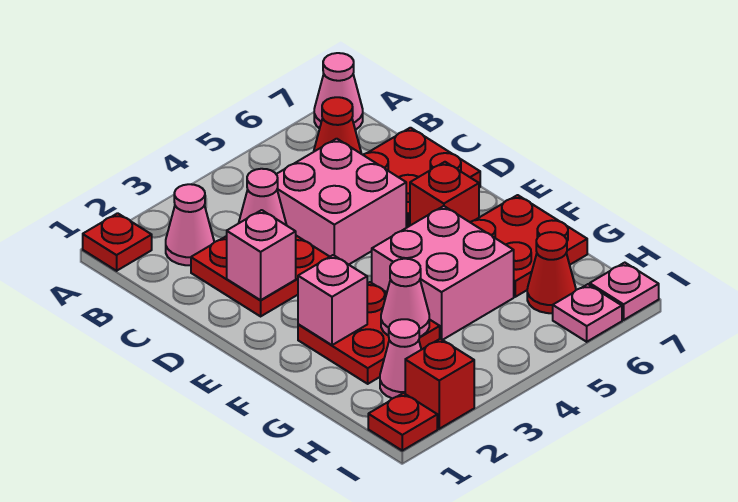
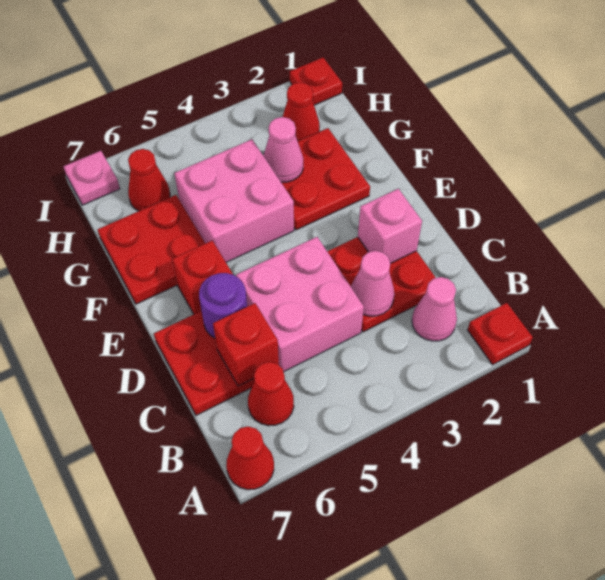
pink cone A7 level 1 -> red cone A7 level 1
none -> purple round brick D6 level 2
pink brick F2 level 2 -> none
pink cone H2 level 1 -> red cone H2 level 1
red brick I2 level 1 -> red brick C6 level 2
pink plate I6 level 1 -> none

